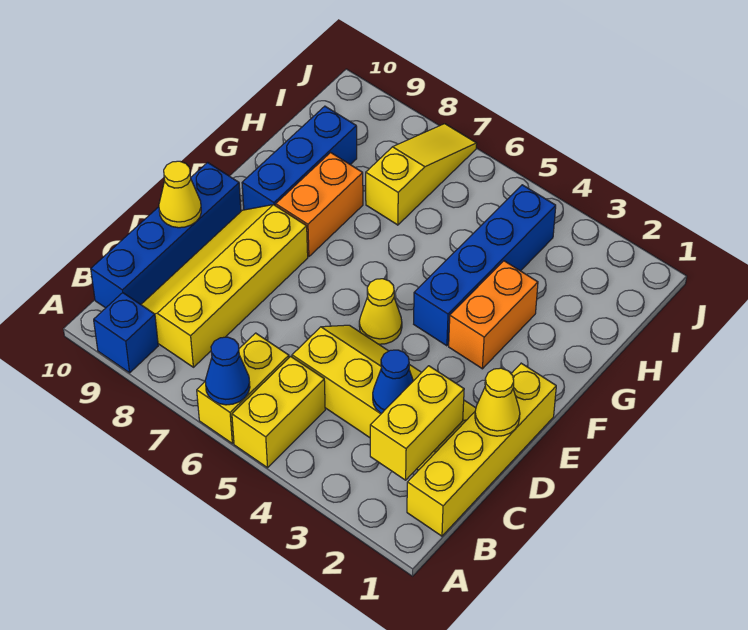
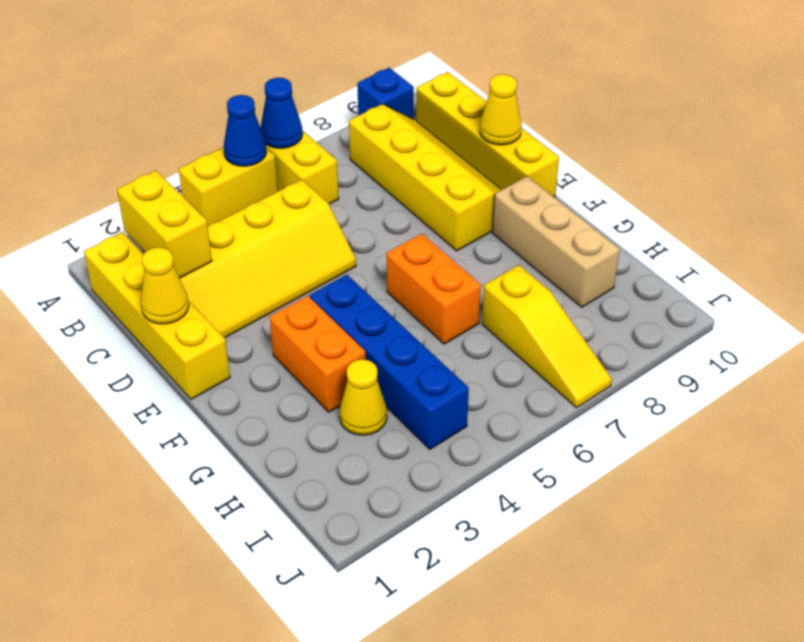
yellow brick A5:B5 level 1 -> yellow brick A4:A5 level 1
blue brick B10:E10 level 1 -> yellow brick B10:E10 level 1
blue cone C3 level 2 -> blue cone A5 level 2
yellow cone E5 level 1 -> yellow cone H3 level 1
orange brick F8:G8 level 1 -> orange brick F6:G6 level 1
blue brick F9:H9 level 1 -> tan brick F9:H9 level 1

